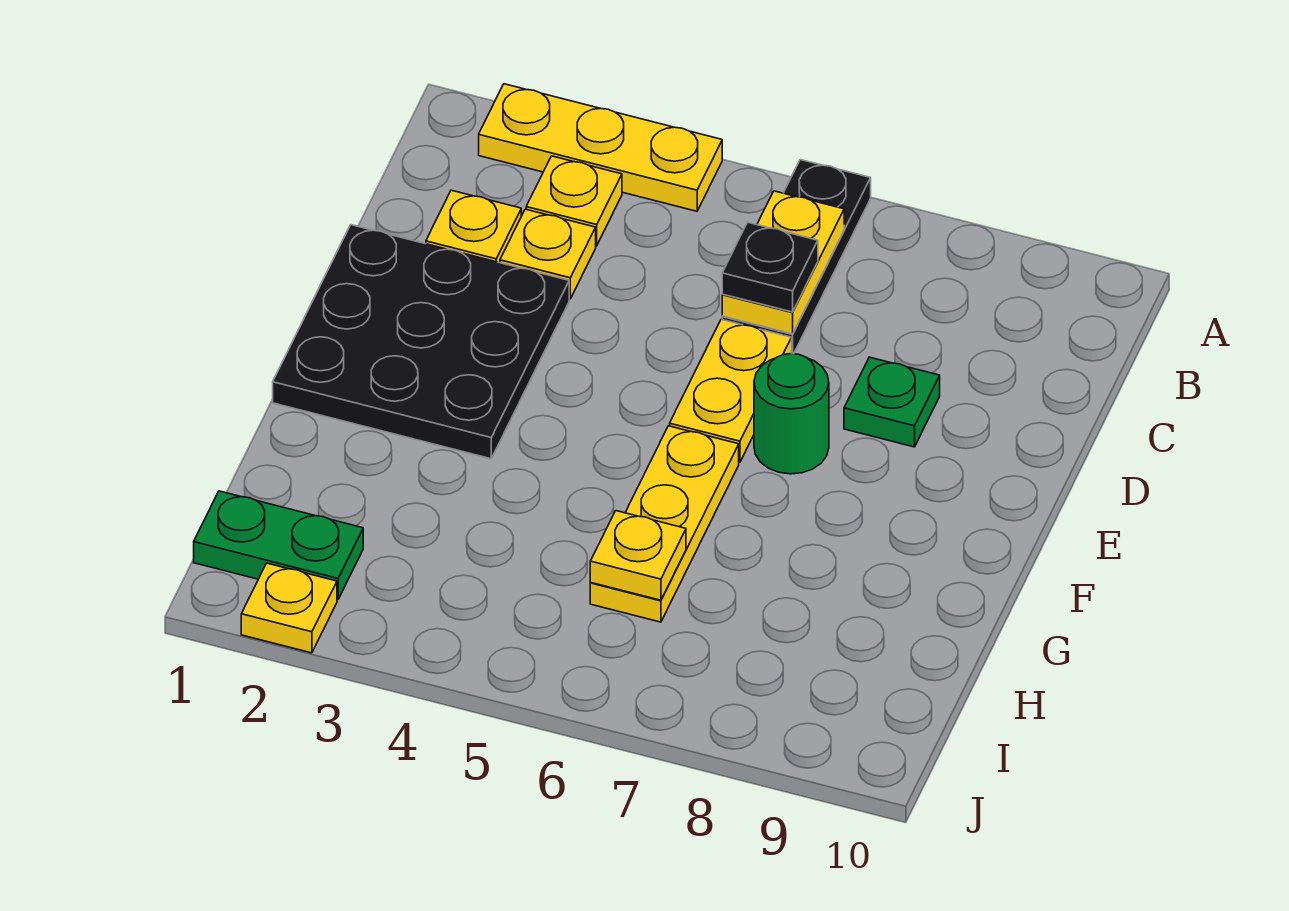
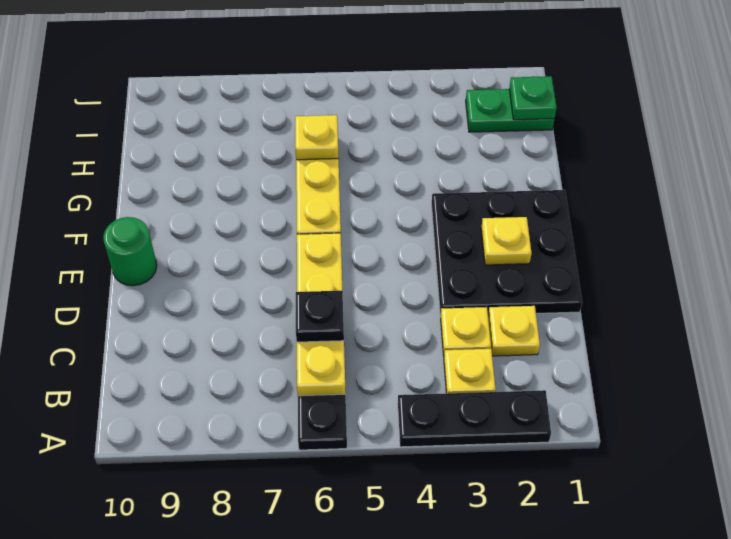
yellow plate A2:A4 level 1 -> black plate A2:A4 level 1
green plate D8 level 1 -> green plate I1 level 2
green round brick E7 level 1 -> green round brick E10 level 1
yellow plate J2 level 1 -> yellow plate E2 level 2

